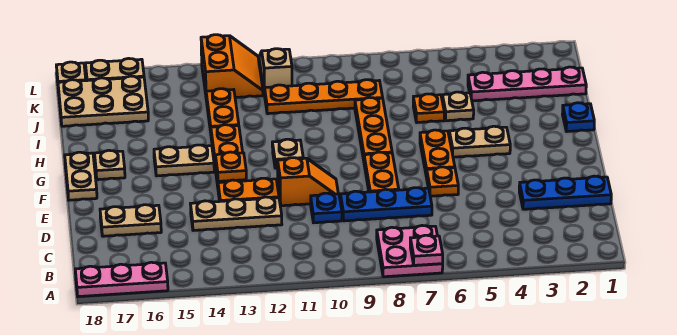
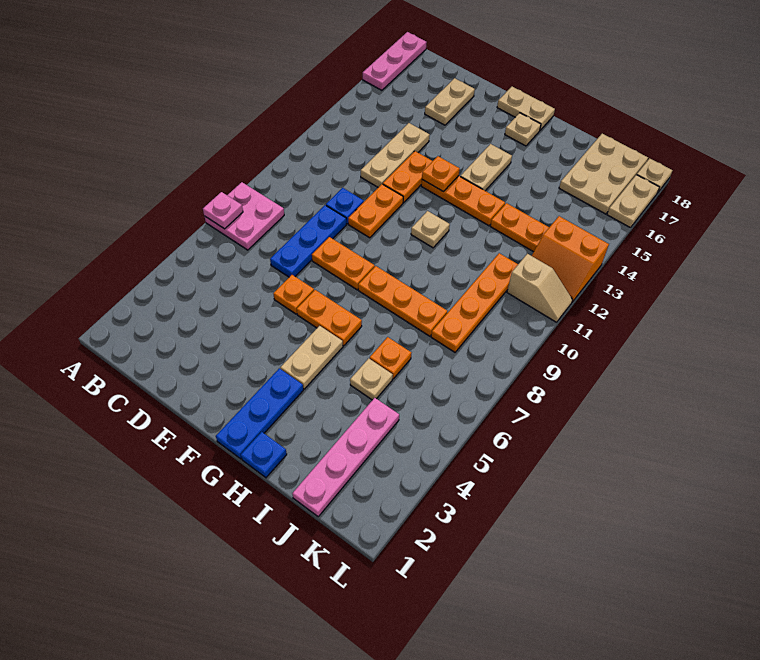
blue plate D1:D3 level 1 -> blue plate G1:G3 level 1
orange slope E10:E11 level 1 top 11 -> orange plate E10:E11 level 1

